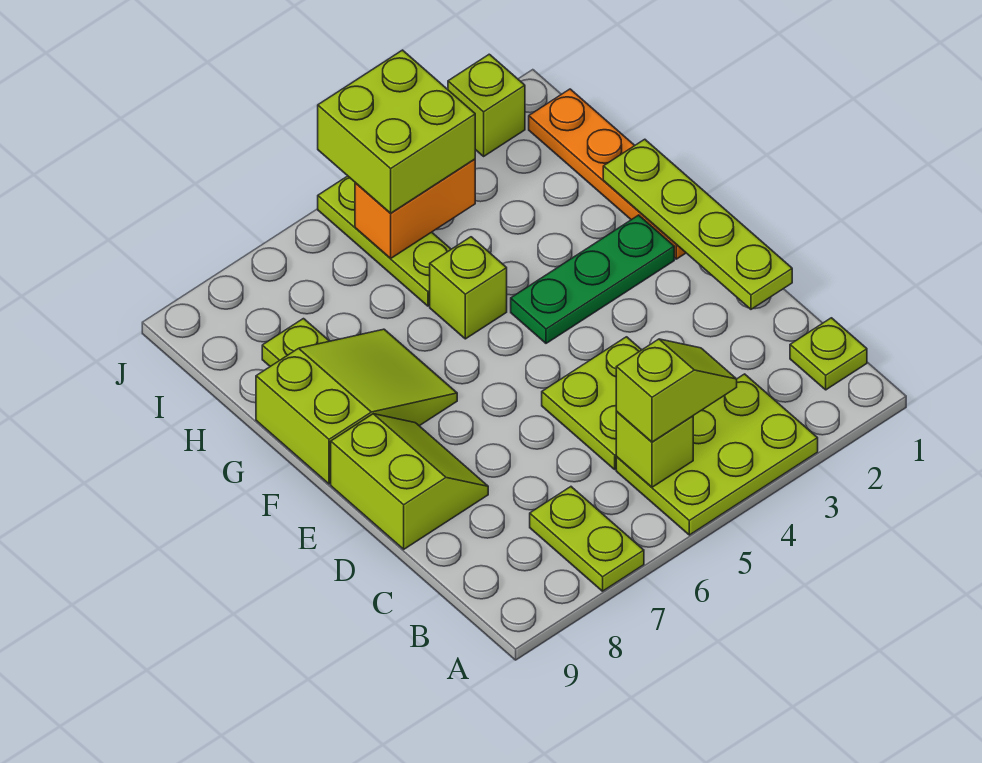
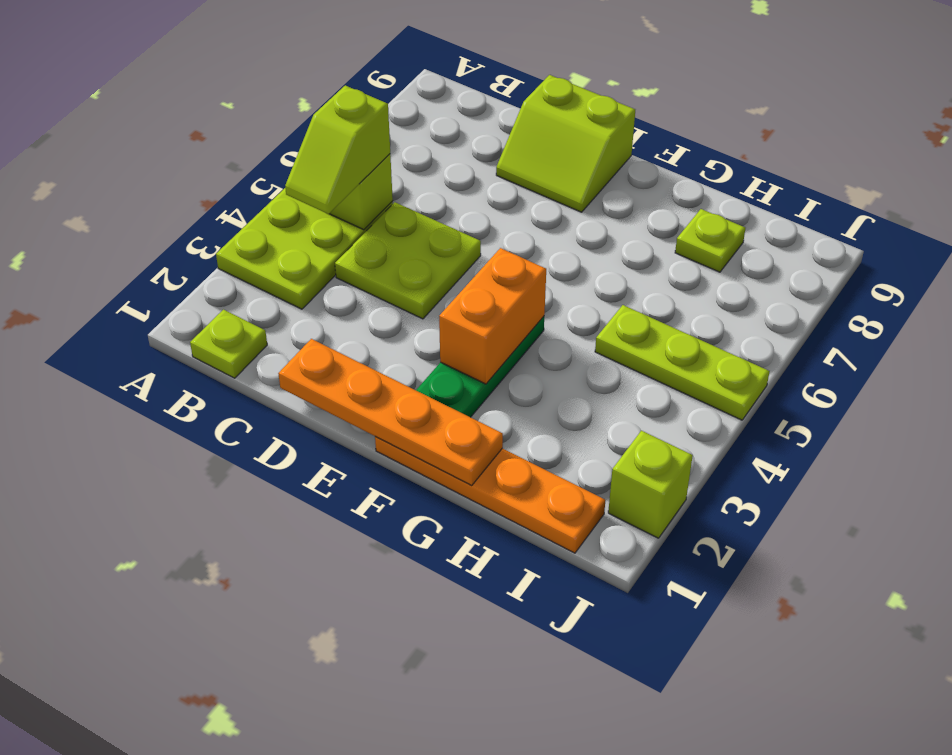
lime plate A7:B7 level 1 -> none
lime plate D1:G1 level 2 -> orange plate D1:G1 level 2
lime slope F7:G9 level 1 top 9 -> none
lime brick G5 level 1 -> none
orange brick I4:I5 level 2 -> orange brick F3:F4 level 2
lime brick I4:J5 level 3 -> none

